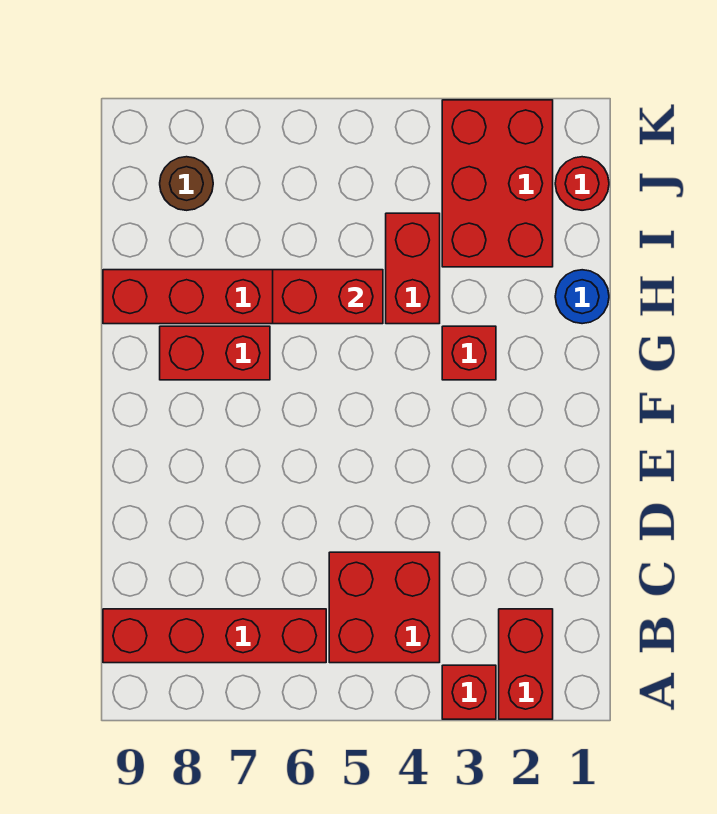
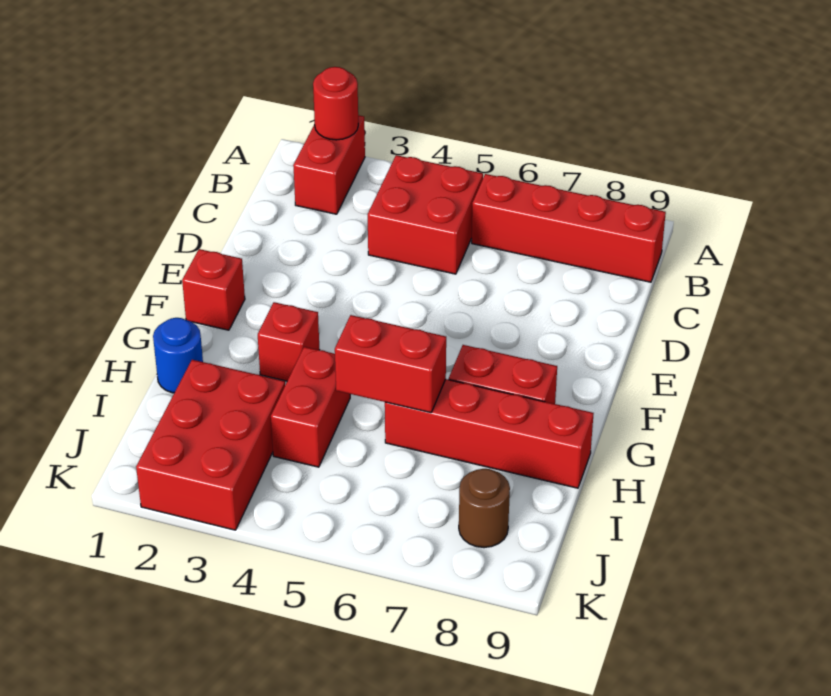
red brick A3 level 1 -> red brick F1 level 1
red round brick J1 level 1 -> red round brick A2 level 2

